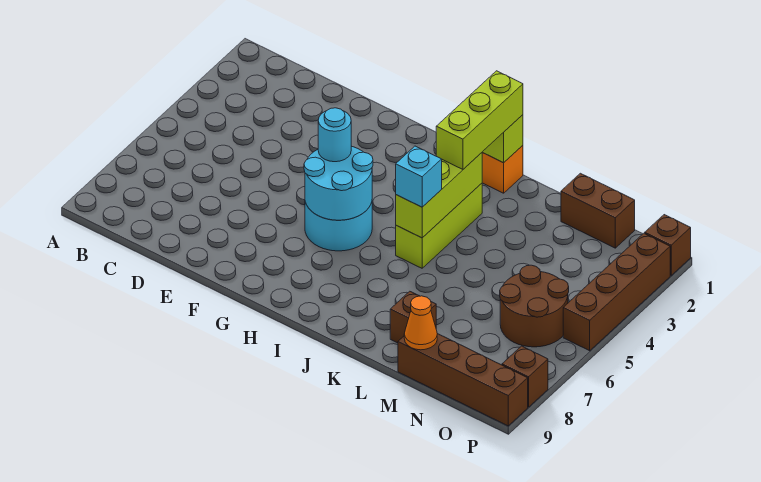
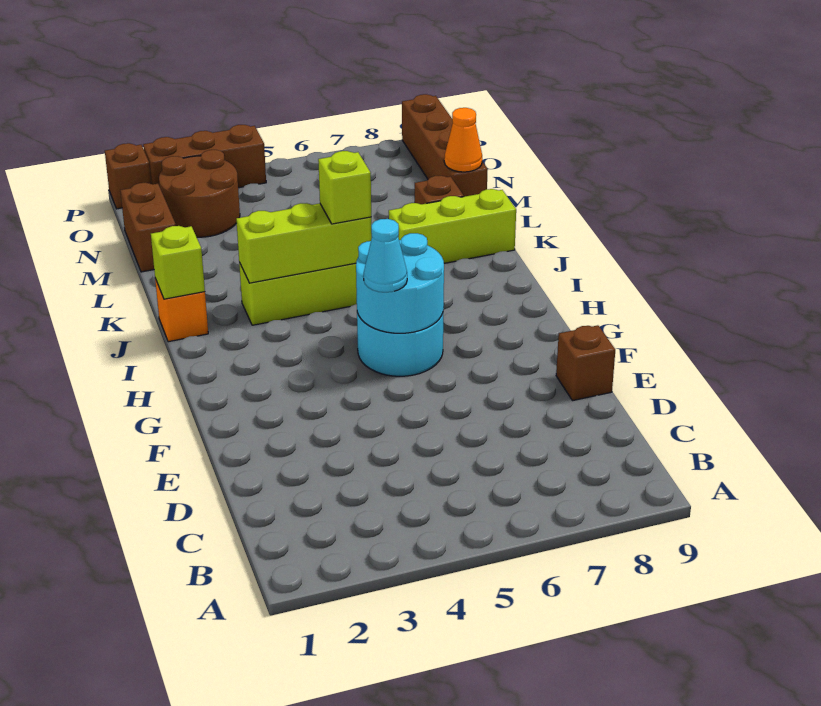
cyan round brick G5 level 3 -> cyan cone G5 level 3
lime brick J1:J3 level 3 -> lime brick K7:K9 level 1
cyan brick J5 level 3 -> lime brick J5 level 3
brown round brick N5:O6 level 1 -> brown round brick N2:O3 level 1
brown brick P2:P5 level 1 -> brown brick P2:P4 level 1
brown brick P8 level 1 -> brown brick E9 level 1

